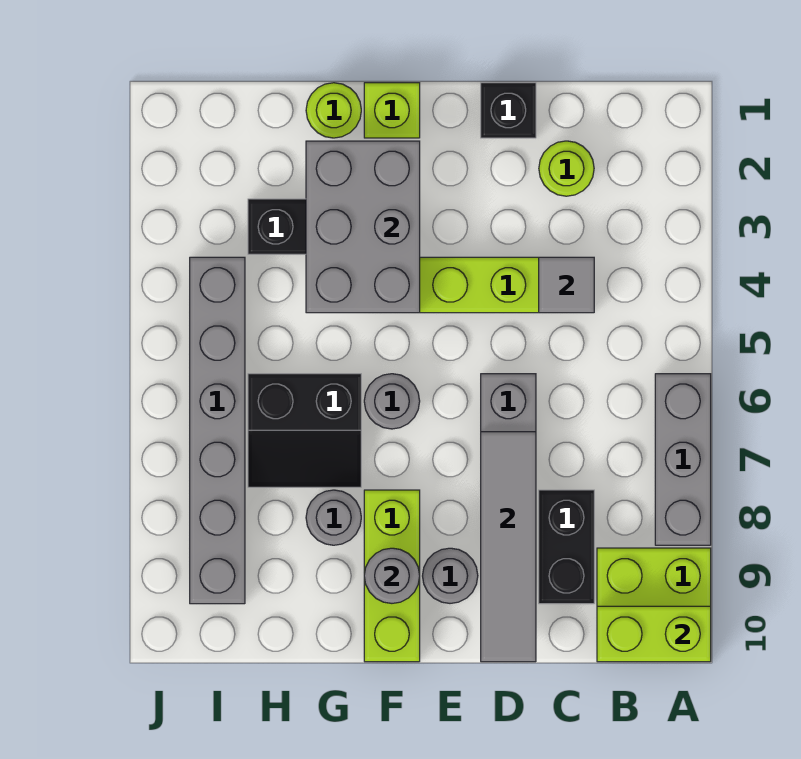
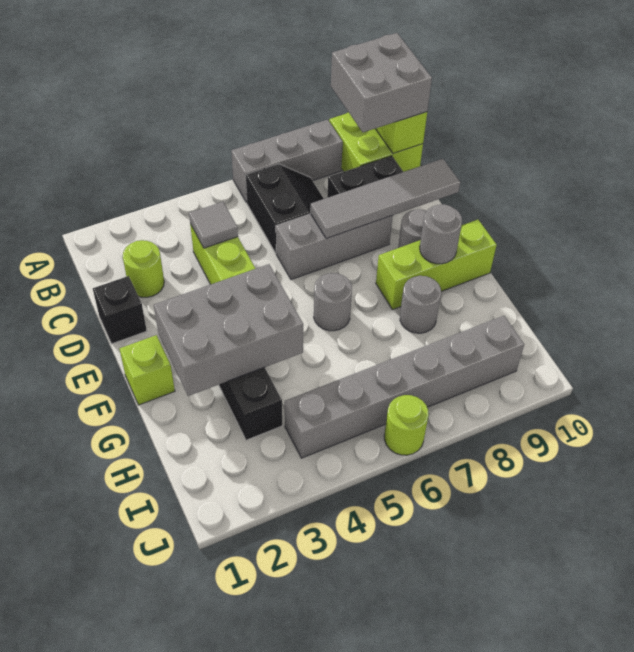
none -> grey brick A9:B10 level 3
lime round brick G1 level 1 -> lime round brick J6 level 1
black slope G6:H7 level 1 top 6 -> black slope B6:C7 level 1 top 6

